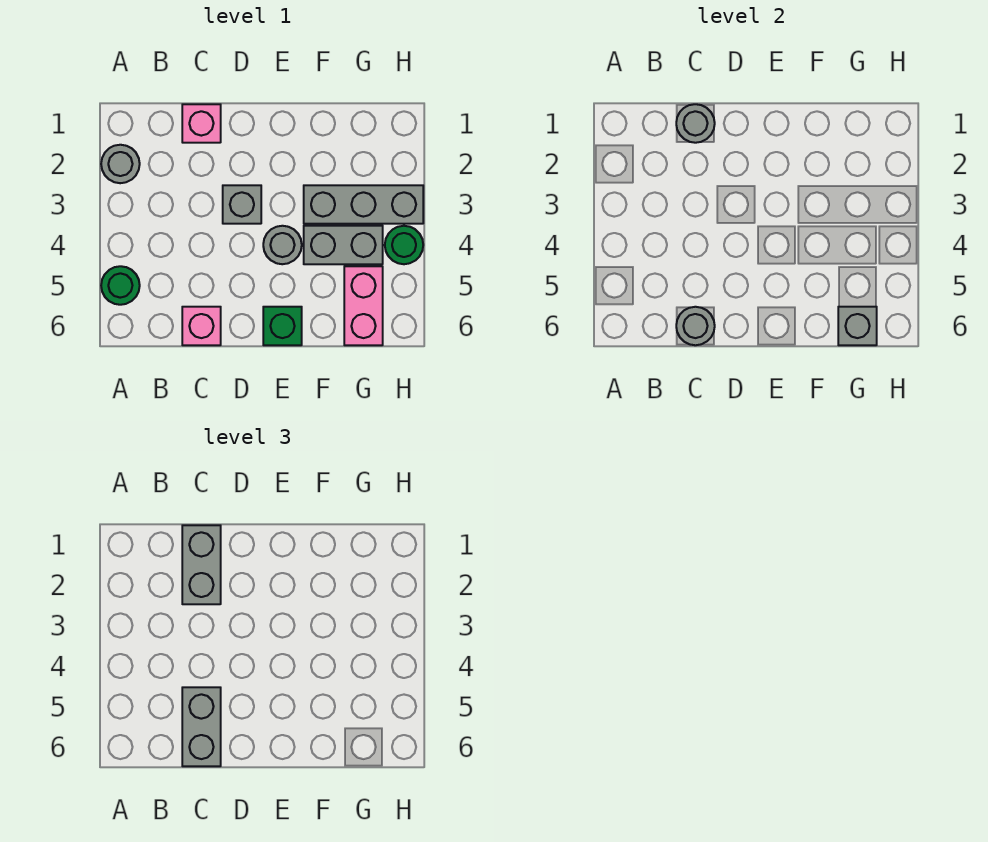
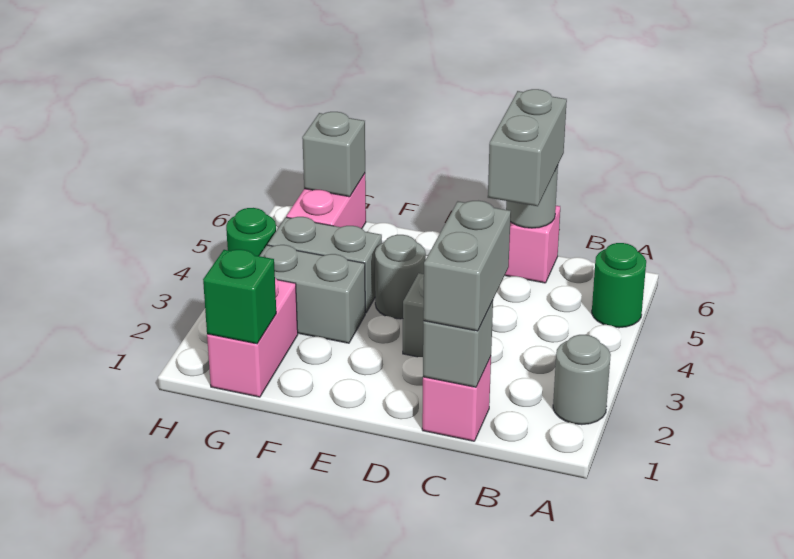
grey round brick C1 level 2 -> grey brick C1 level 2
green brick E6 level 1 -> green brick G1 level 2
grey brick F3:H3 level 1 -> grey brick F3:G3 level 1
none -> pink brick G1:G2 level 1

